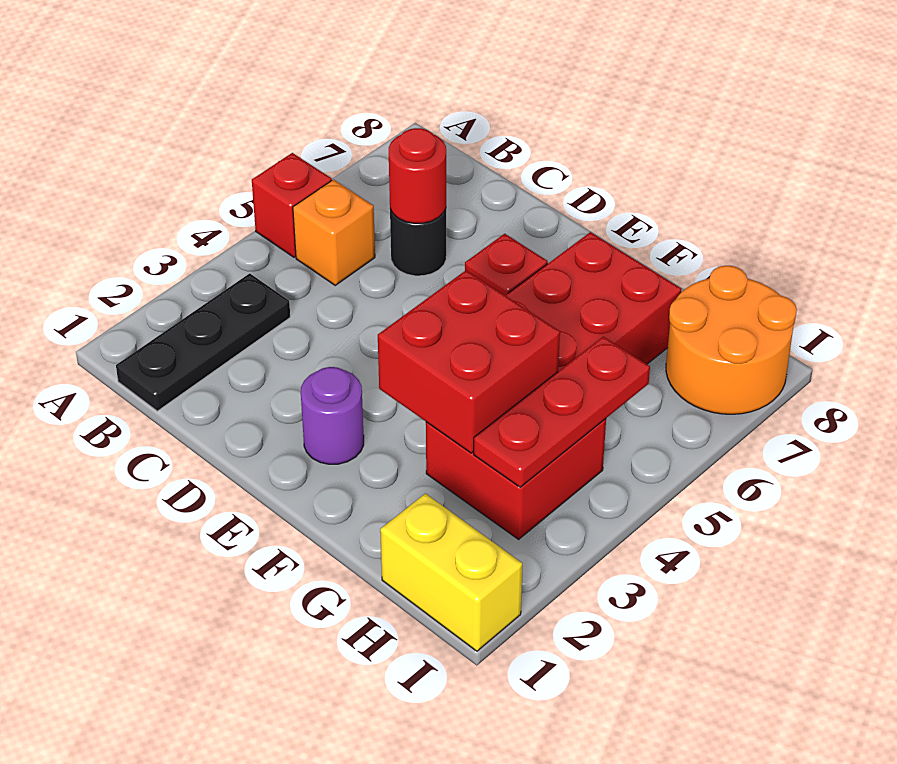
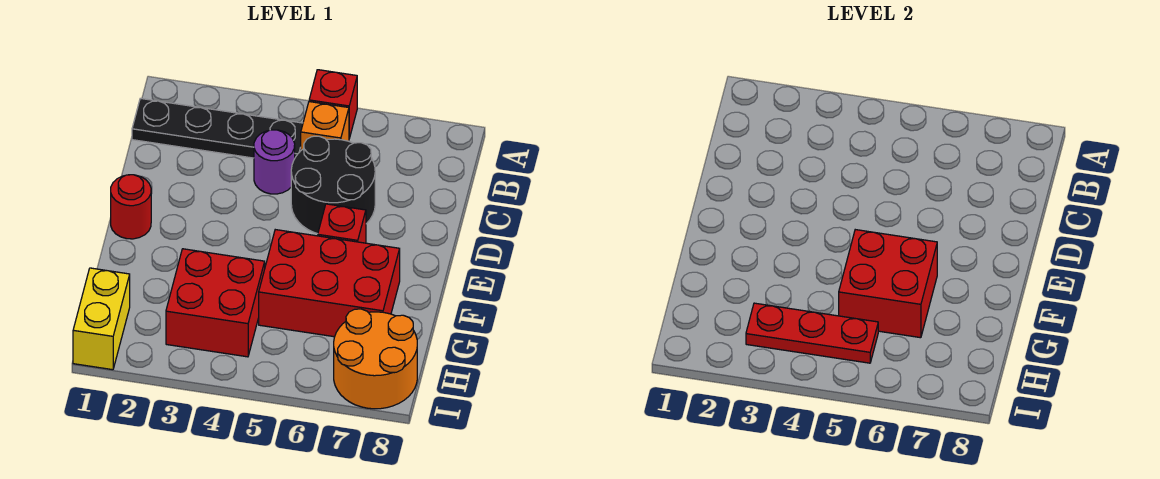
black plate B1:B3 level 1 -> black plate B1:B4 level 1
black round brick C6 level 1 -> black round brick C5:D6 level 1
red round brick C6 level 2 -> red round brick E1 level 1
purple round brick E2 level 1 -> purple round brick C4 level 1
red brick F3:G4 level 2 -> red brick F5:G6 level 2

